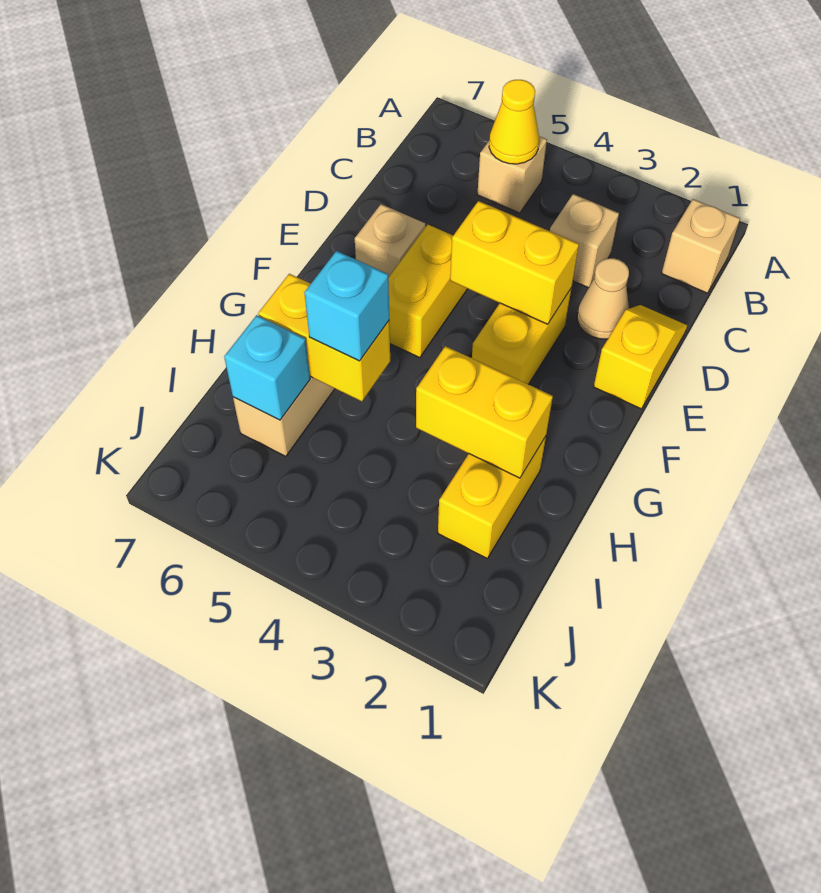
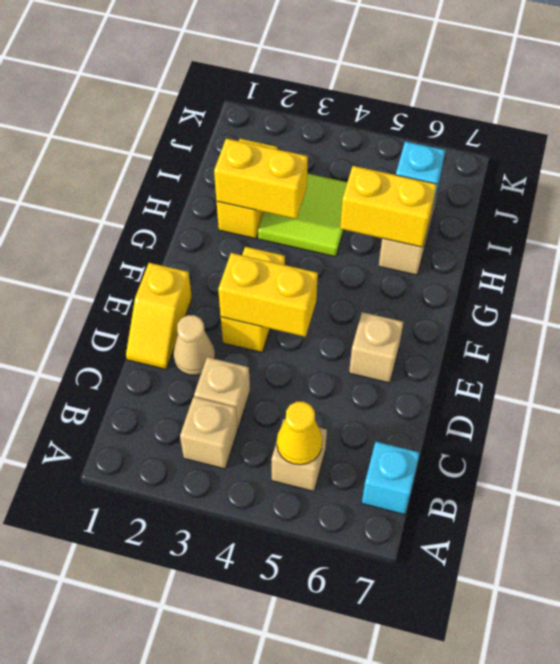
tan brick B1 level 1 -> tan brick B3 level 1
yellow brick E5:F5 level 1 -> none
none -> lime tile H3:I4 level 1
cyan brick H5 level 3 -> cyan brick B7 level 1

